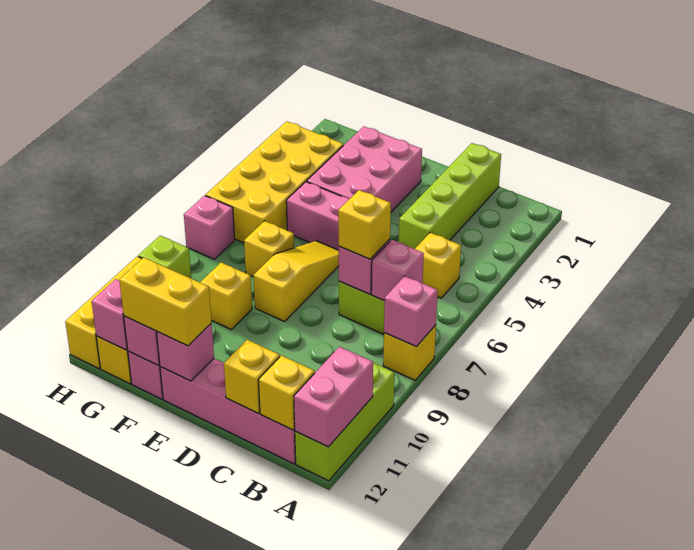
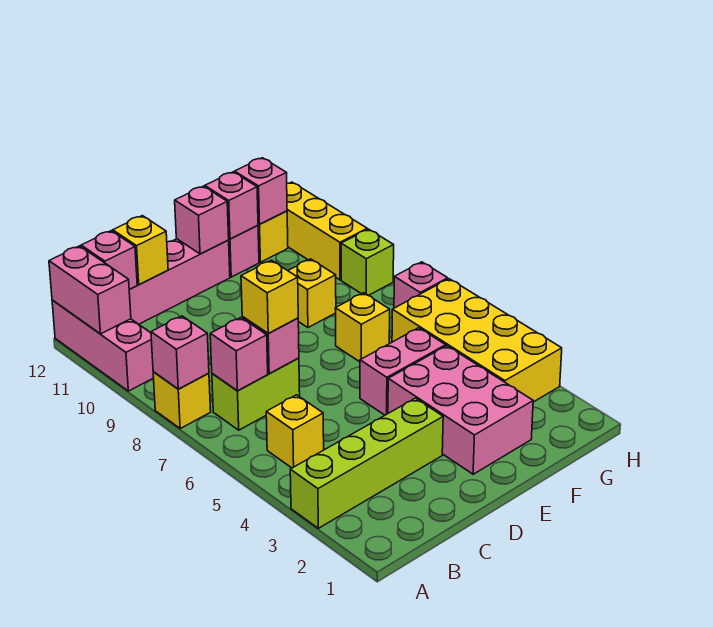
lime brick A10:A12 level 1 -> pink brick A10:A12 level 1
yellow brick B12 level 2 -> pink brick B12 level 2
lime brick C1:C4 level 1 -> lime brick A3:D3 level 1
yellow slope E6:E8 level 1 top 8 -> none
yellow brick E12:F12 level 3 -> none

